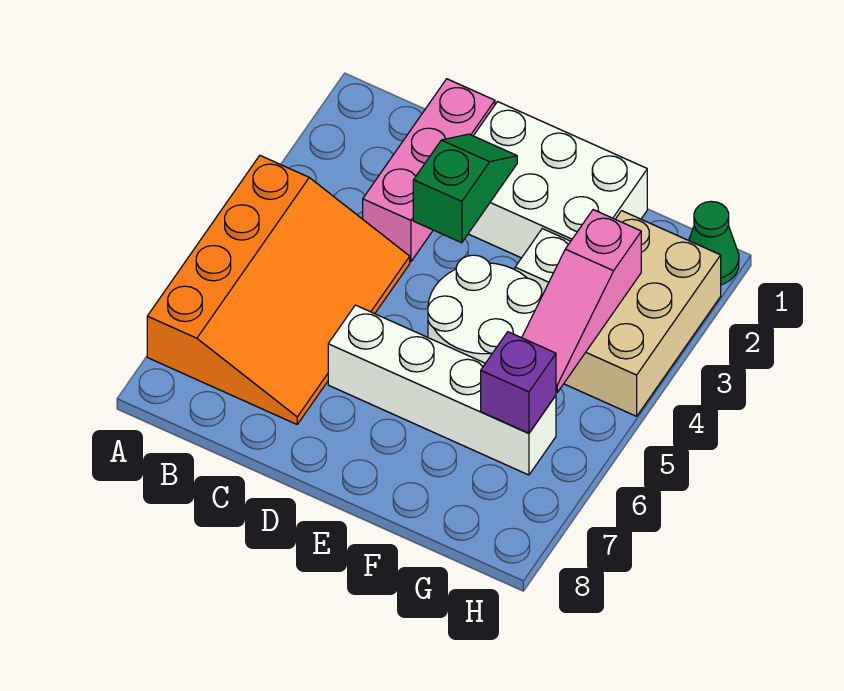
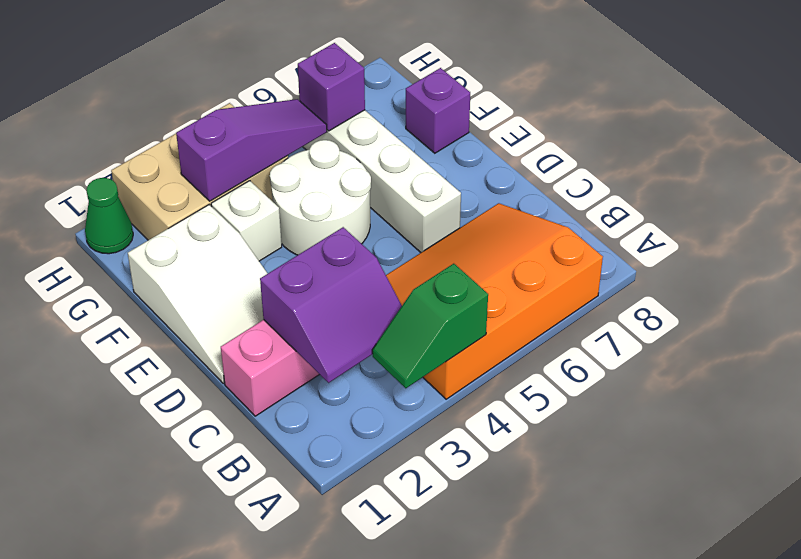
none -> purple slope B2:C3 level 2 top C
white brick D1:F2 level 1 -> white slope D1:F2 level 1 top F
green slope D2:D3 level 2 top 3 -> green slope A3:A4 level 2 top 4
none -> purple brick F8 level 1
pink slope G3:G5 level 2 top 3 -> purple slope G3:G5 level 2 top 3

